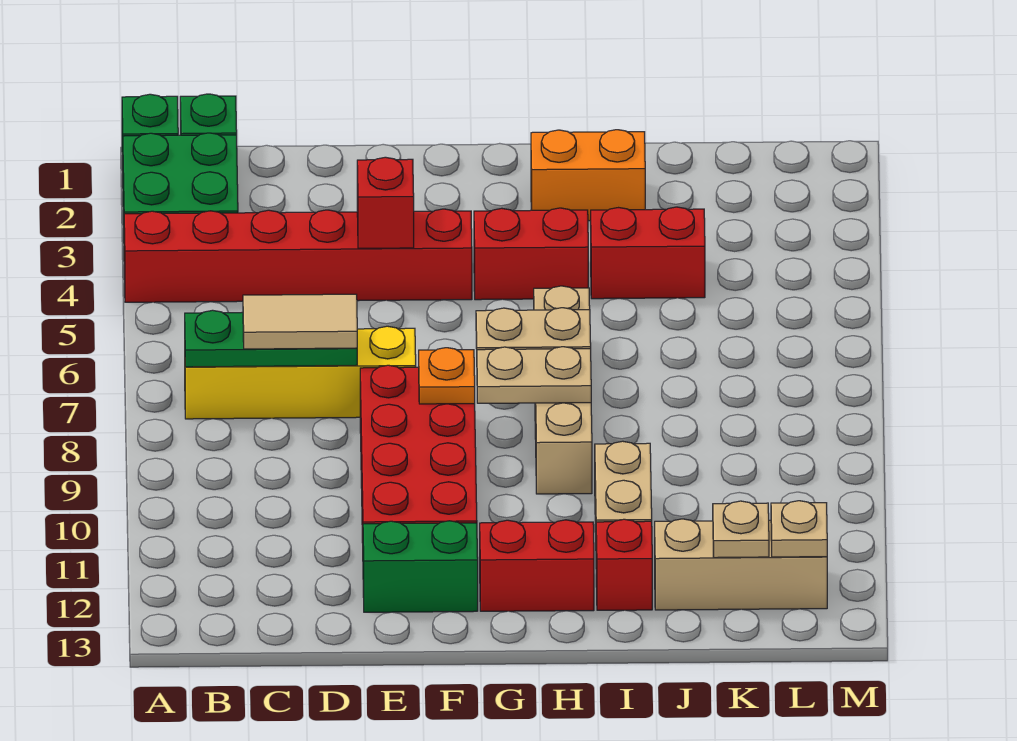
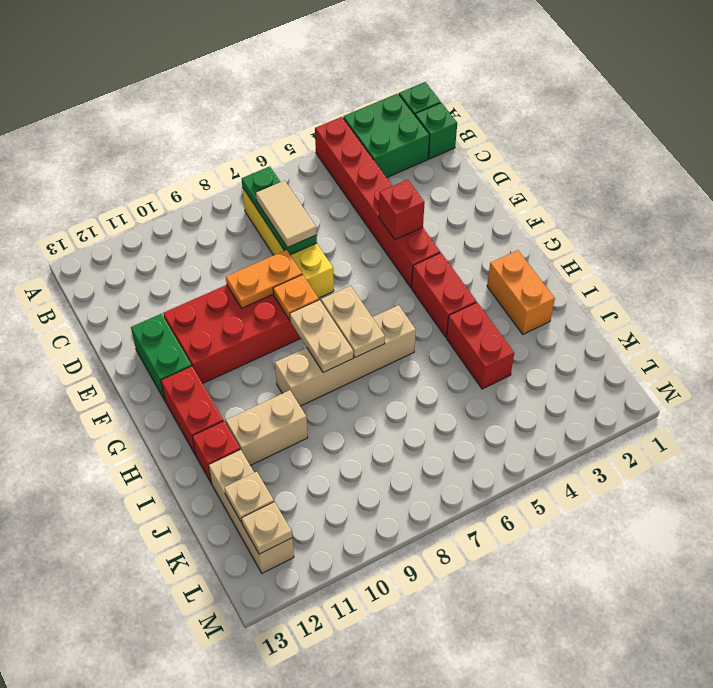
none -> orange plate E8:E9 level 2

